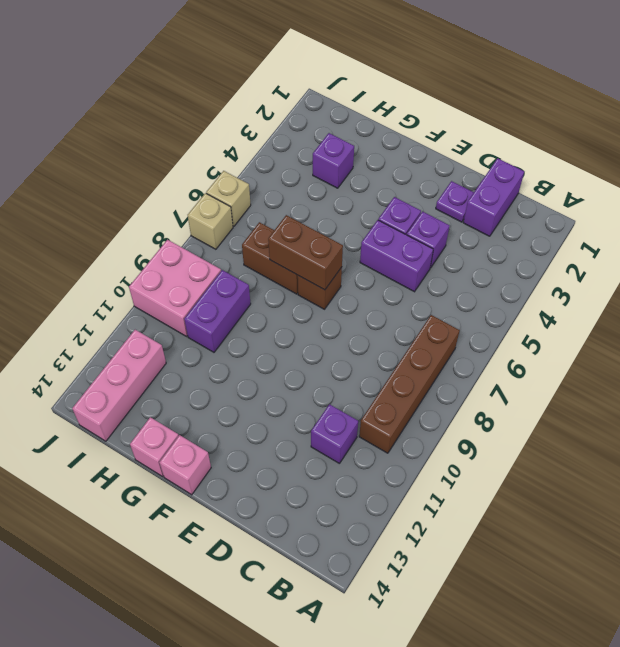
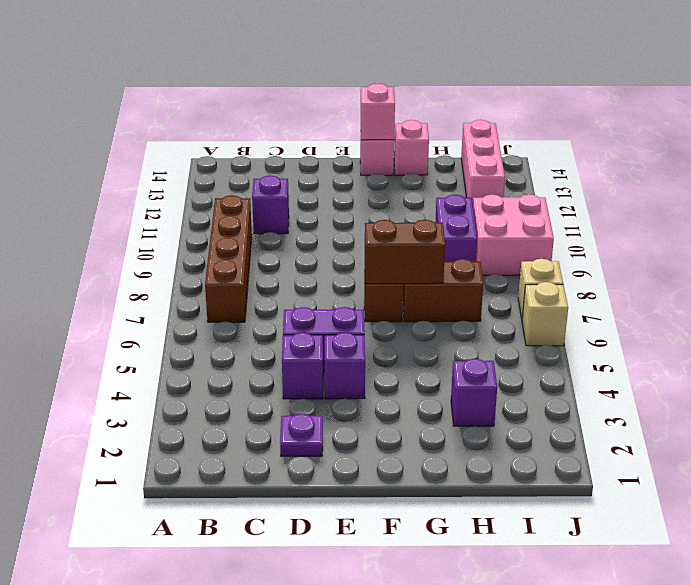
purple brick C1:C2 level 1 -> none
none -> pink brick F14 level 2

